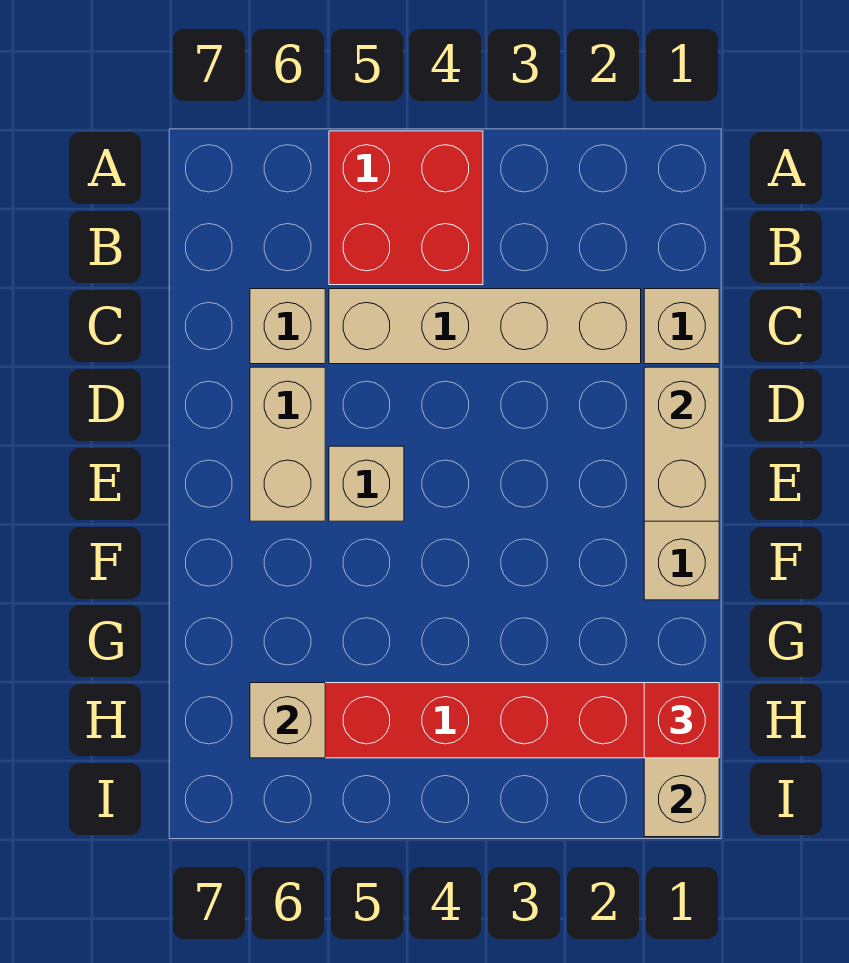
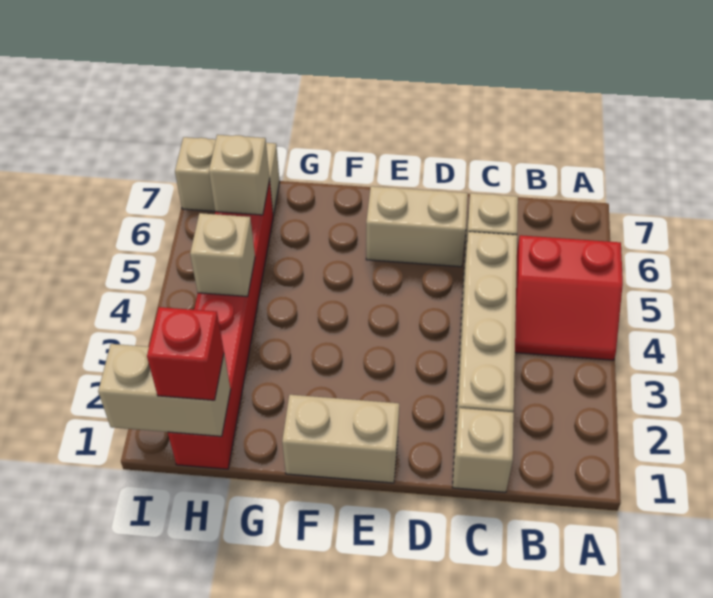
red brick A4:B5 level 1 -> red slope A4:B5 level 1 top 5
tan brick D1:E1 level 2 -> tan brick H7:I7 level 1
tan brick E5 level 1 -> tan brick H4 level 2

